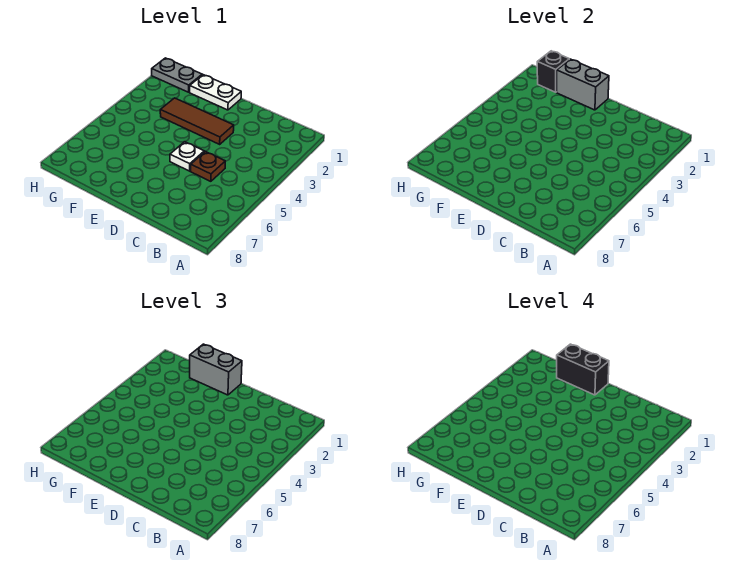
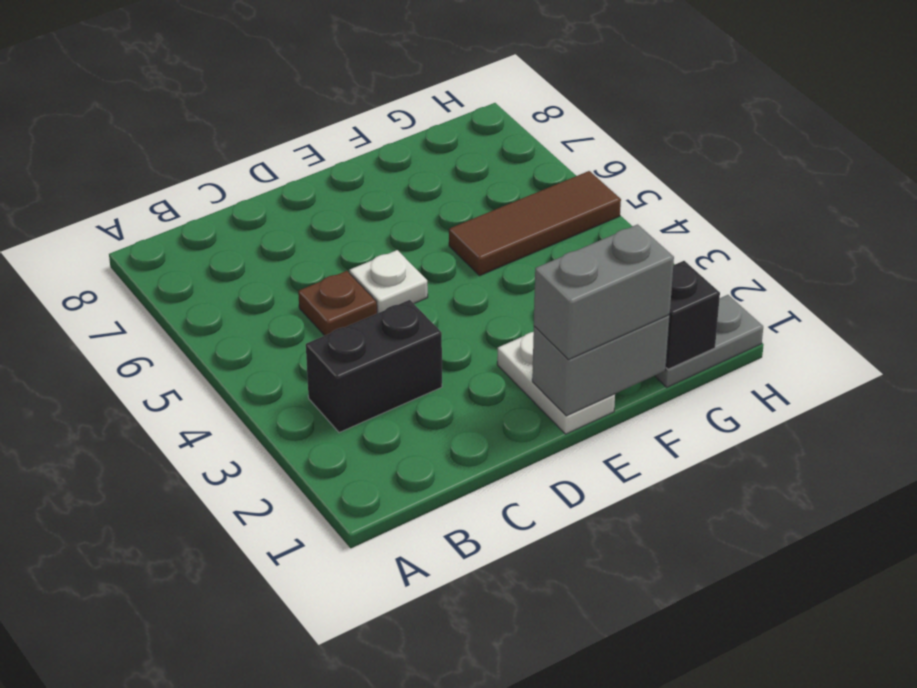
brown tile D3:F3 level 1 -> brown tile F5:H5 level 1
white plate E1:F1 level 1 -> white plate E1:E2 level 1
black brick E1:F1 level 4 -> black brick B3:C3 level 1

